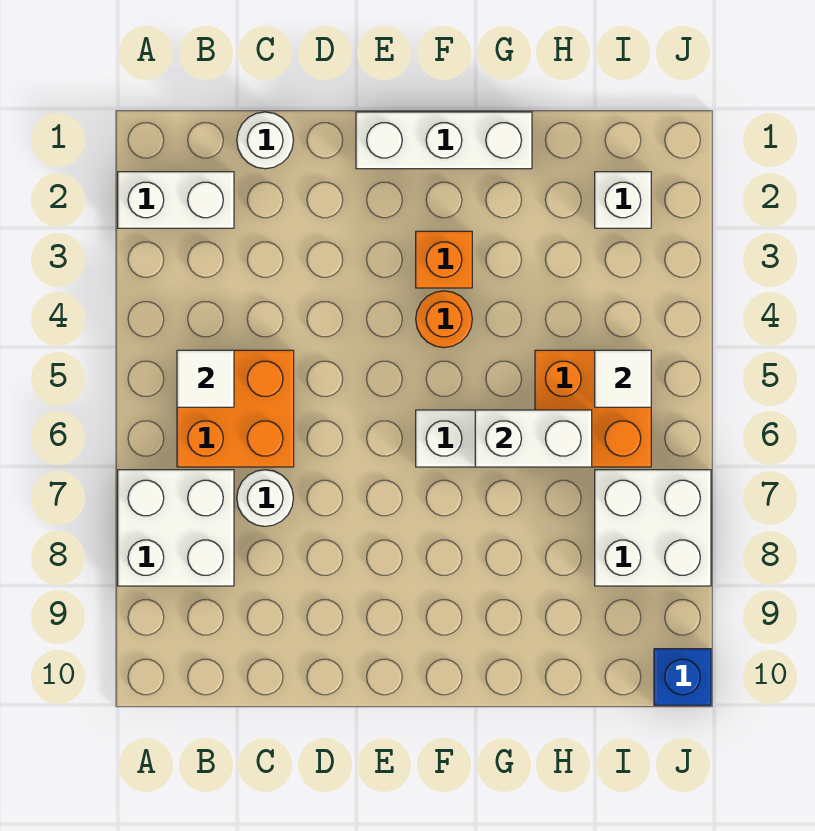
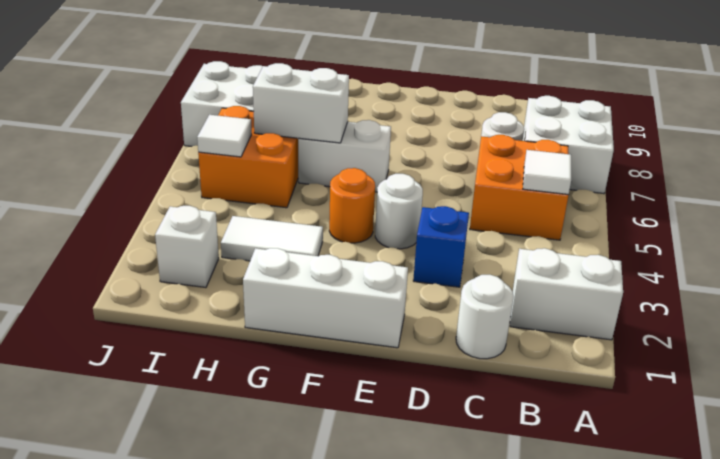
none -> white round brick E4 level 1
orange brick F3 level 1 -> none
none -> white tile G3:H3 level 1
blue brick J10 level 1 -> blue brick D3 level 1

